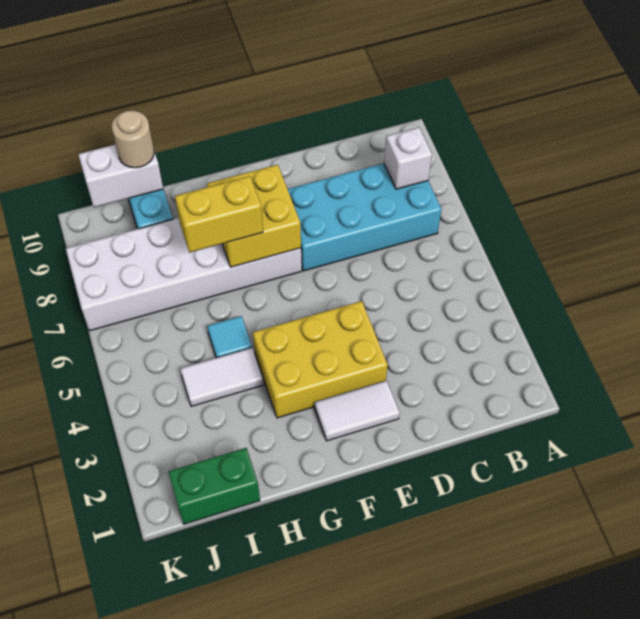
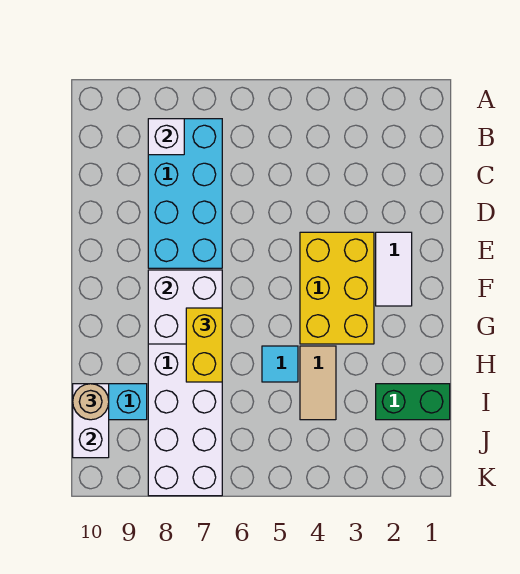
yellow brick F7:G8 level 2 -> white brick F7:G8 level 2
white tile H4:I4 level 1 -> tan tile H4:I4 level 1
green brick I1:J1 level 1 -> green brick I1:I2 level 1

